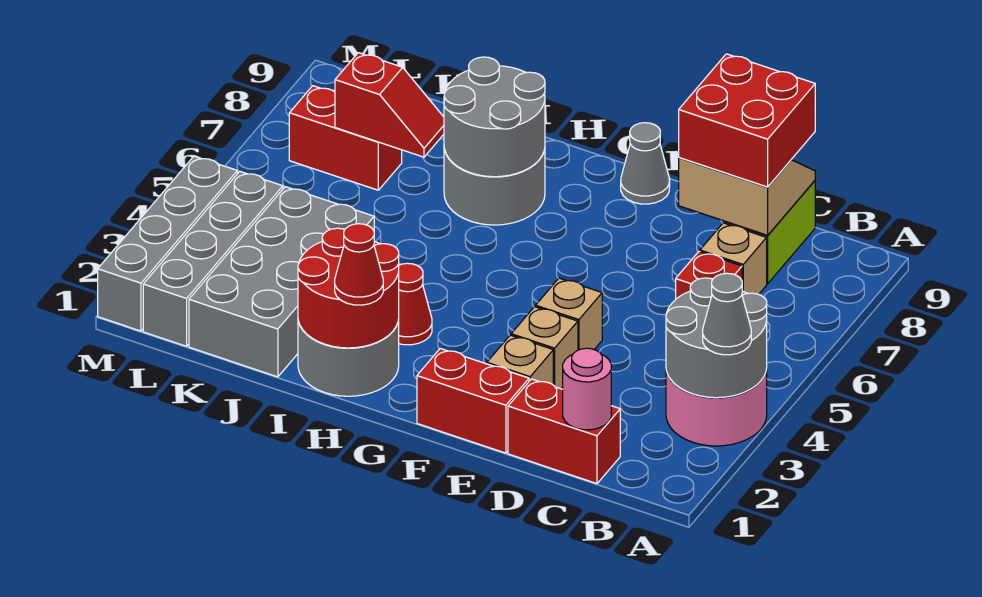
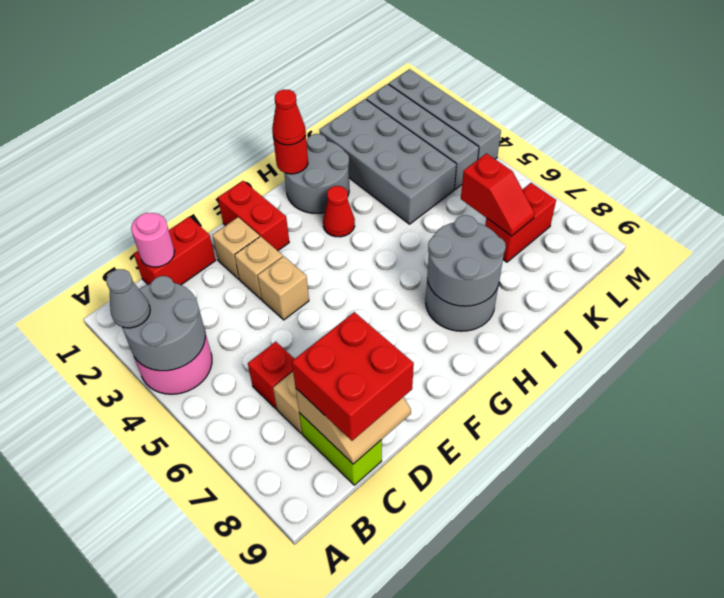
red brick E1:F1 level 1 -> red brick F1:F2 level 1
grey cone F9 level 1 -> none
red round brick H1:I2 level 2 -> red round brick H1 level 2
red slope J7:K7 level 2 top K -> red slope K6:K7 level 2 top 6

